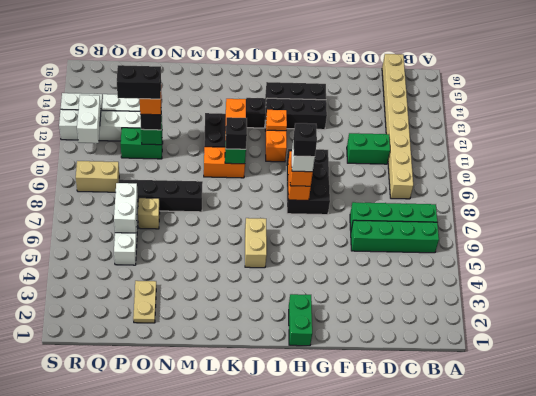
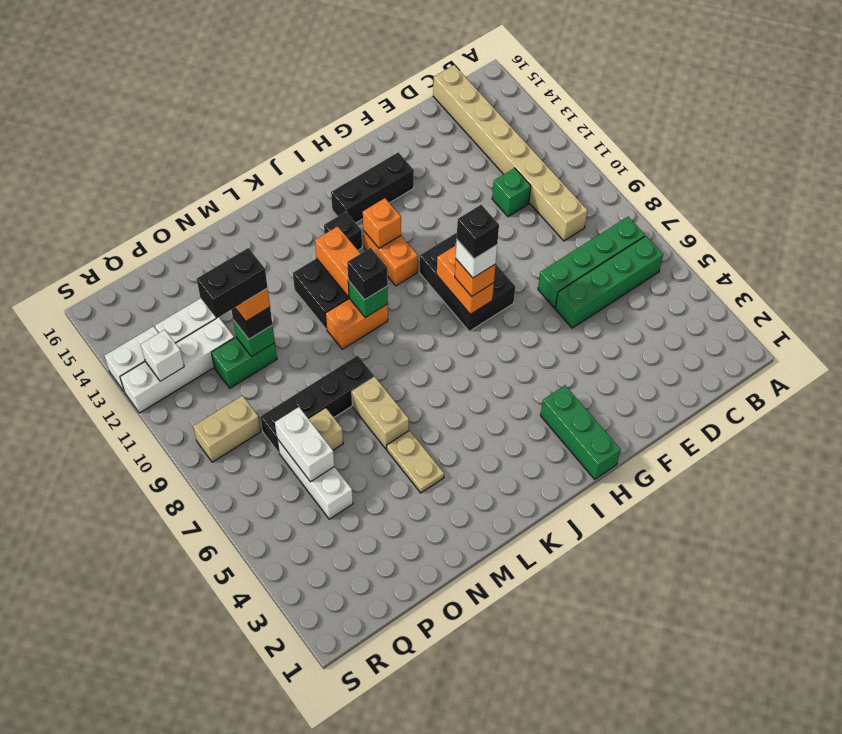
green brick D11:E11 level 1 -> green brick D11 level 1
black brick G13:I13 level 1 -> none
green brick H1:H2 level 1 -> green brick H1:H3 level 1
orange plate I12 level 2 -> orange brick I12 level 2
tan brick J5:J6 level 1 -> tan brick M6:M7 level 1
tan plate O2:O3 level 1 -> tan plate M4:M5 level 1
white brick R11:R12 level 2 -> white brick R12 level 2

